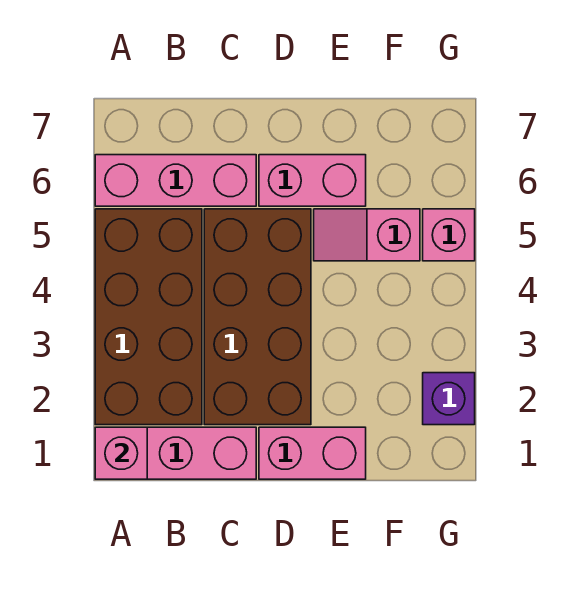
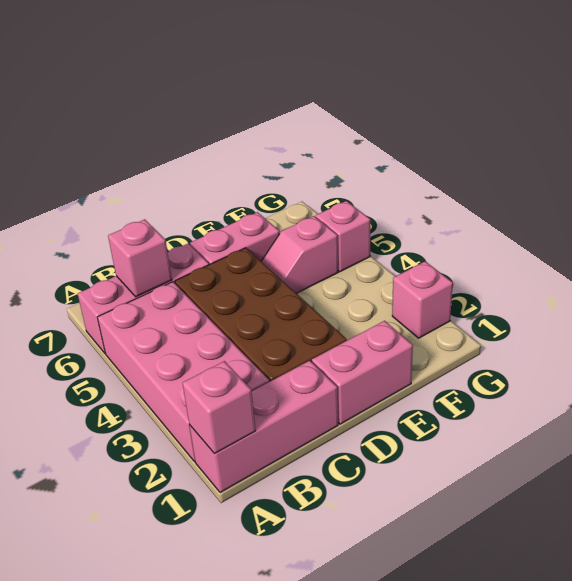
brown brick A2:B5 level 1 -> pink brick A2:B5 level 1
none -> pink brick B6 level 2
purple brick G2 level 1 -> pink brick G2 level 1

